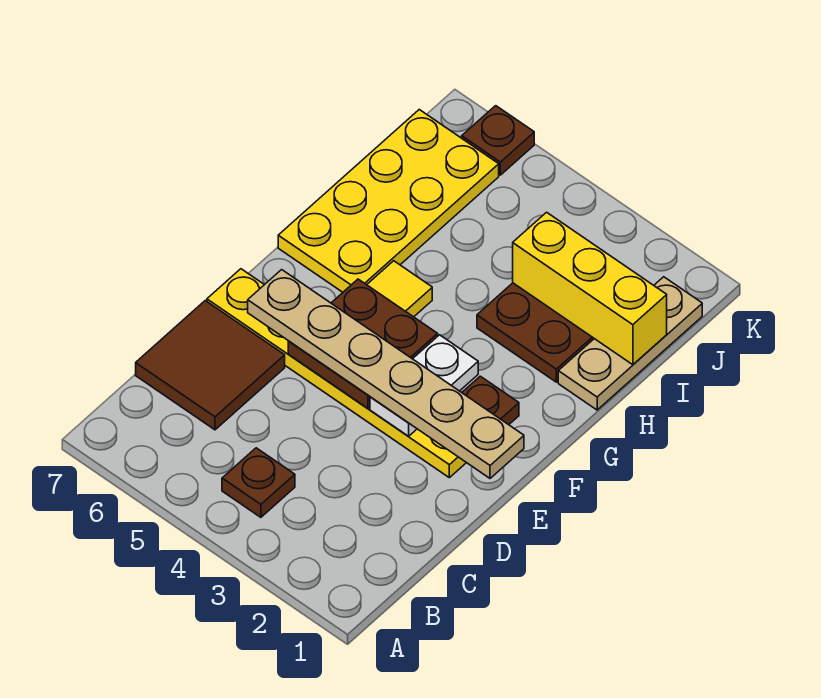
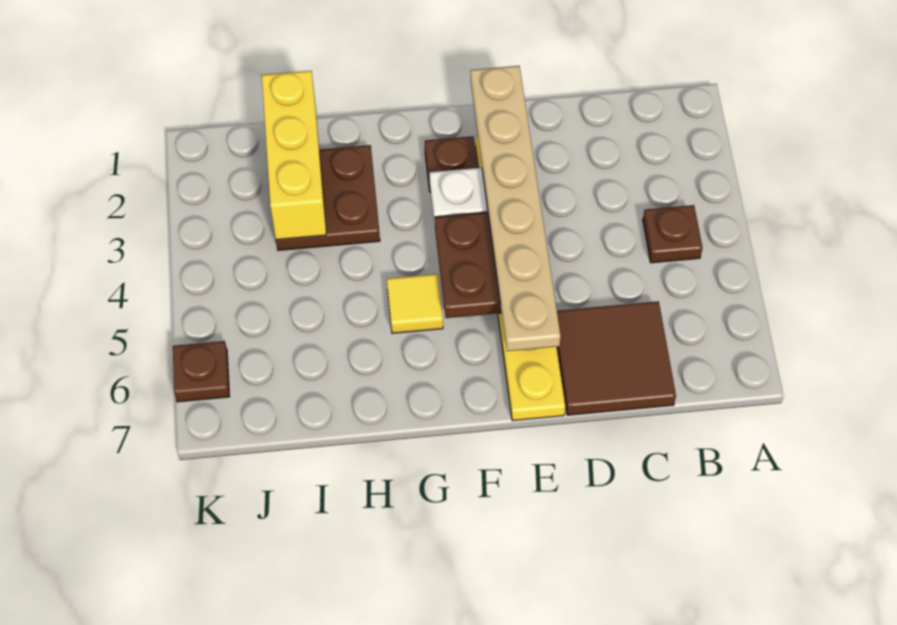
yellow plate G6:J7 level 1 -> none
tan plate H1:J1 level 1 -> none

